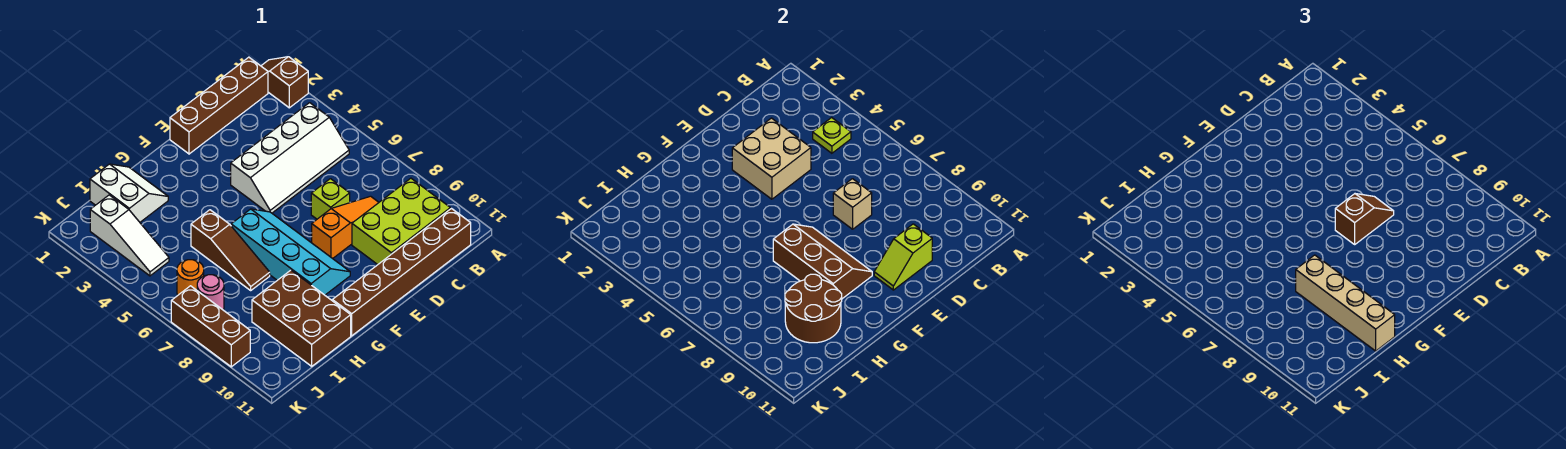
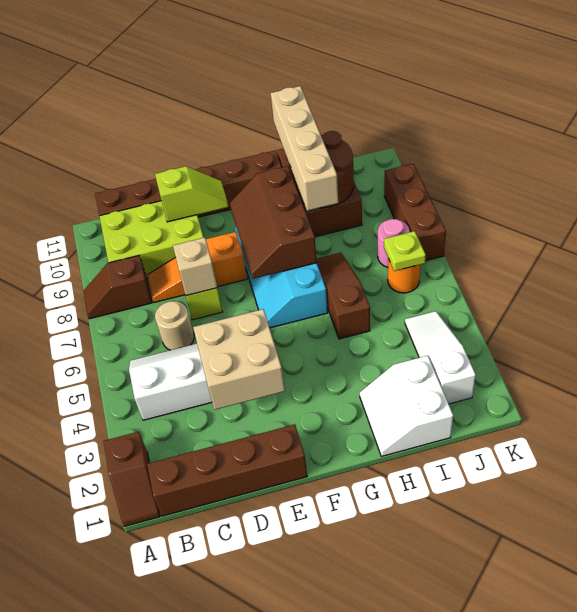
lime plate B4 level 2 -> lime plate J6 level 2
none -> tan round brick C6 level 1
brown slope D7:E7 level 3 top E -> brown slope A8:B8 level 1 top B

